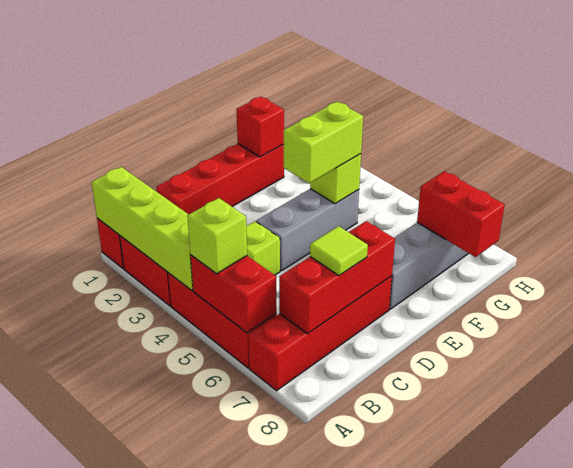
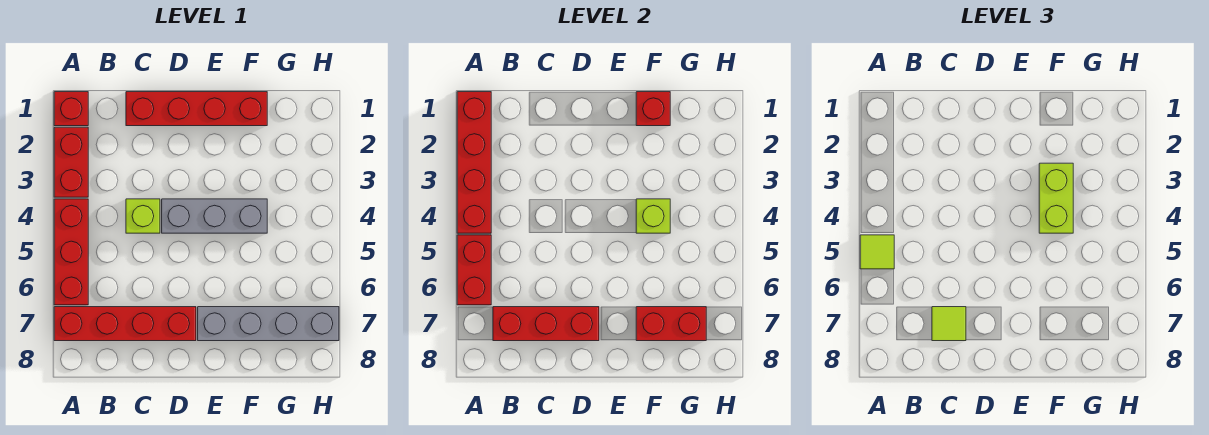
lime brick A1:A4 level 2 -> red brick A1:A4 level 2
lime brick A5 level 3 -> lime tile A5 level 3
lime brick E4:F4 level 3 -> lime brick F3:F4 level 3
red brick G7:G8 level 2 -> red brick F7:G7 level 2

